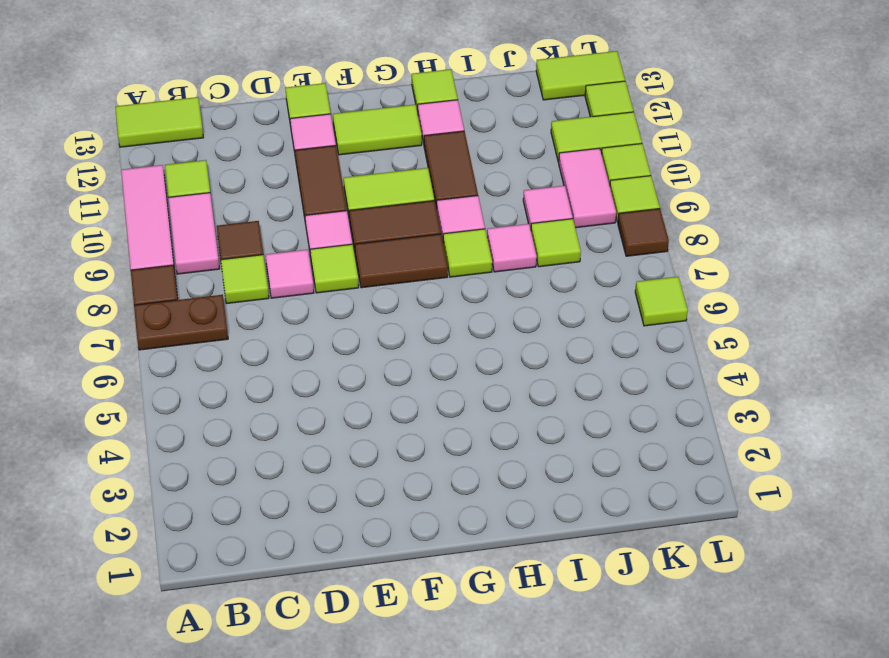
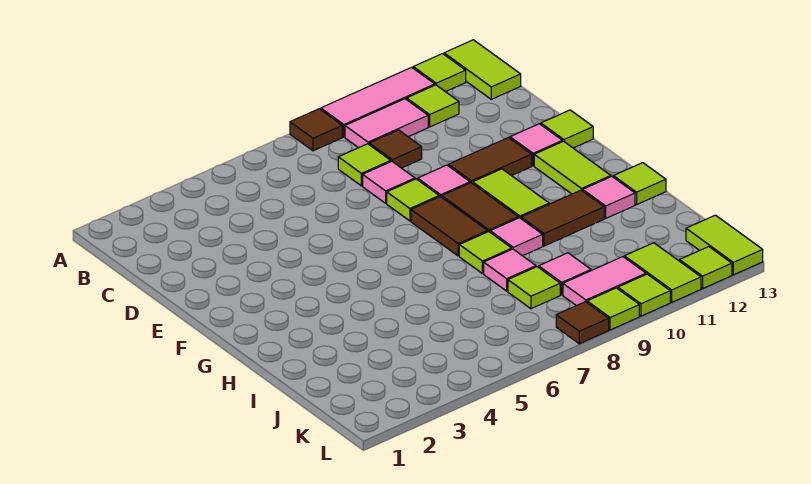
brown plate A7:B7 level 1 -> none
lime tile L6 level 1 -> lime tile A12 level 1

